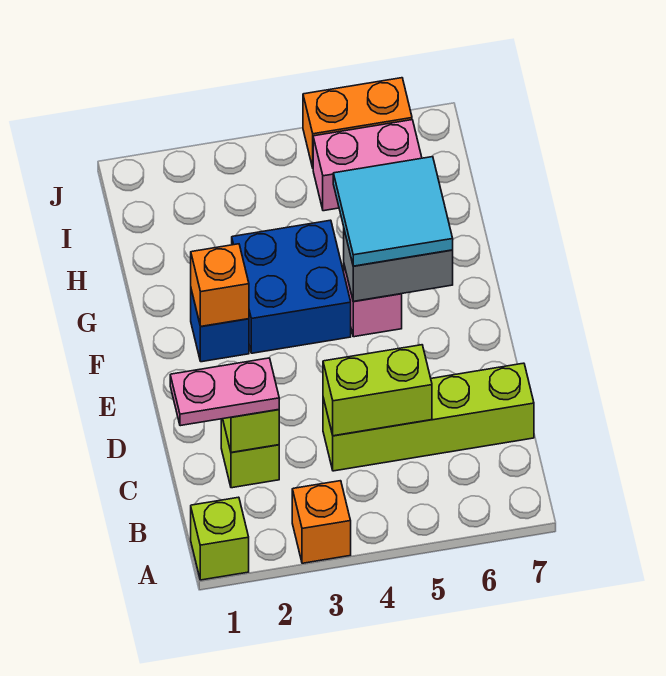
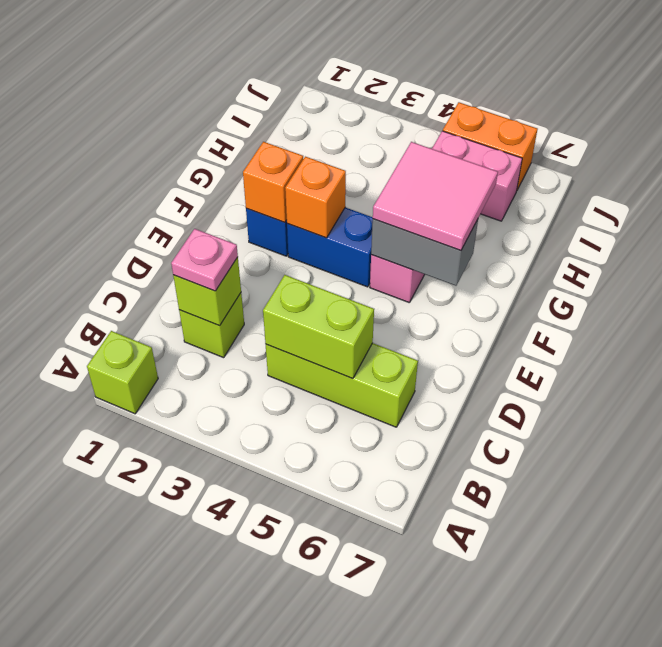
orange brick A3 level 1 -> orange brick F3 level 2
pink plate C1:C2 level 3 -> pink plate C2 level 3
lime brick C4:C7 level 1 -> lime brick C4:C6 level 1
blue brick F3:G4 level 1 -> blue brick F3:F4 level 1
cyan tile F5:G6 level 3 -> pink tile F5:G6 level 3

